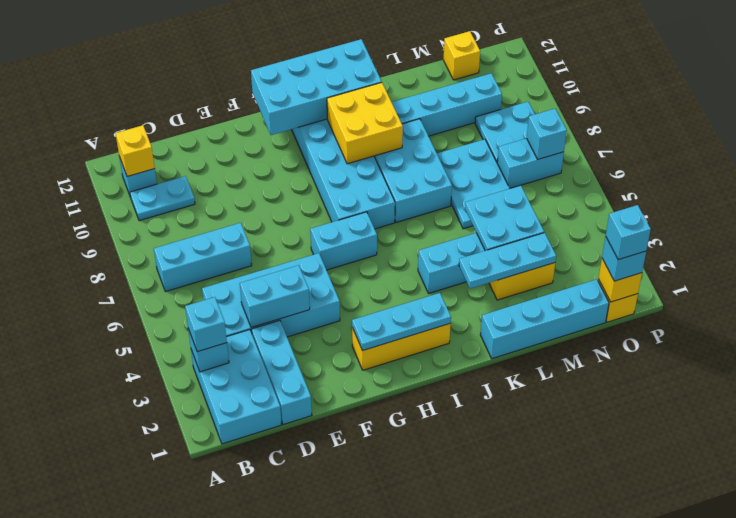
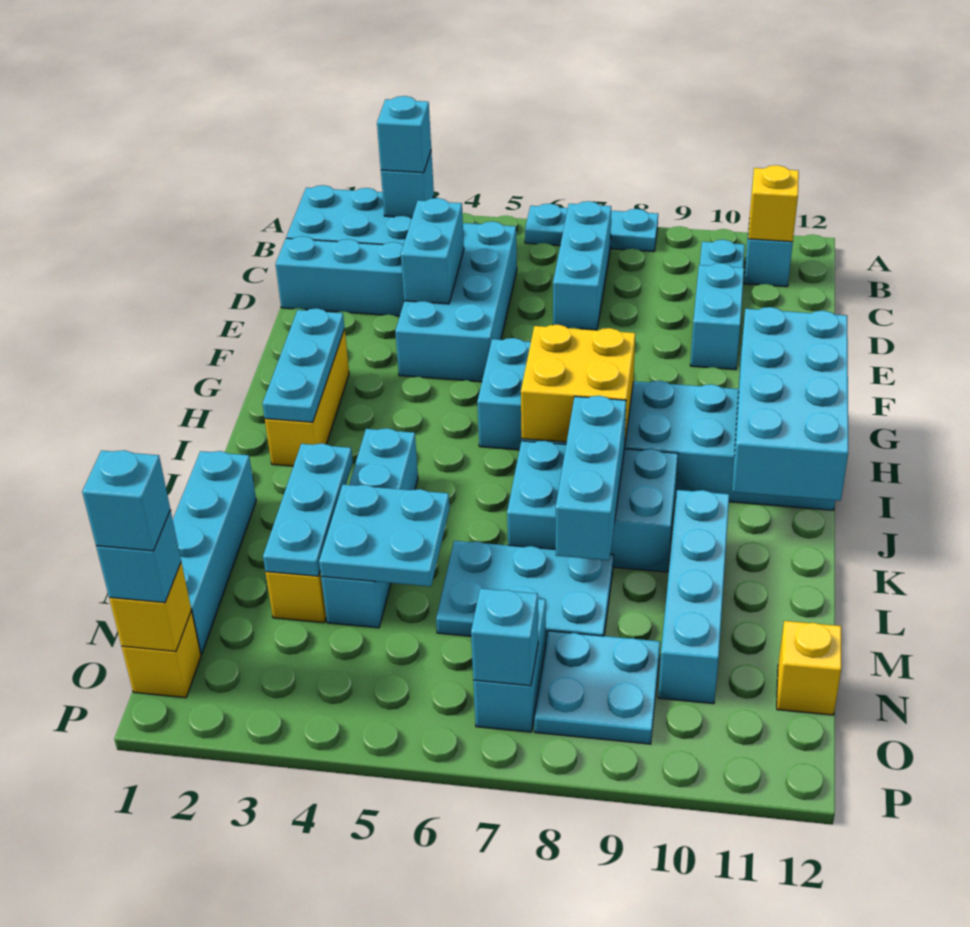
none -> cyan plate A6:A8 level 1
none -> cyan brick D10:E10 level 1
yellow brick I9:J10 level 2 -> yellow brick H7:I8 level 2
none -> cyan brick J8:L8 level 2

